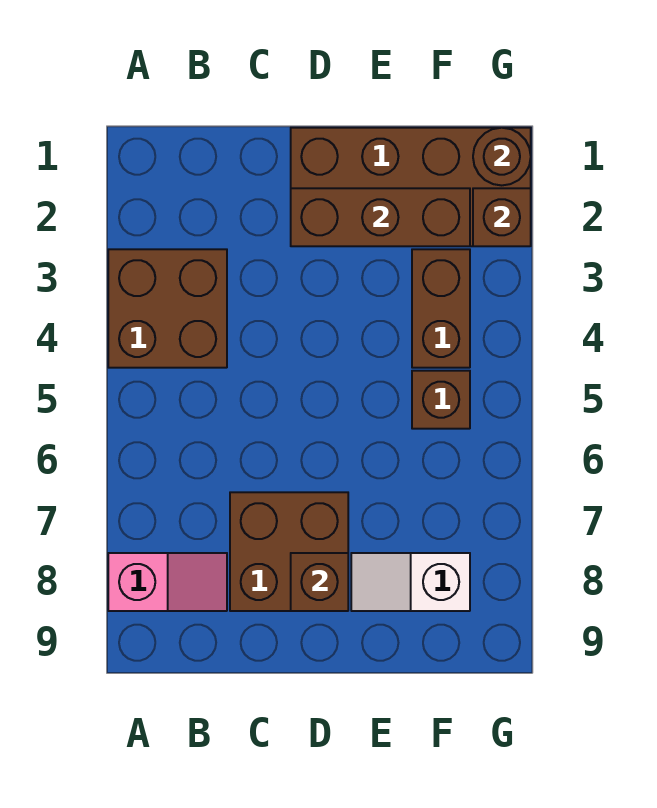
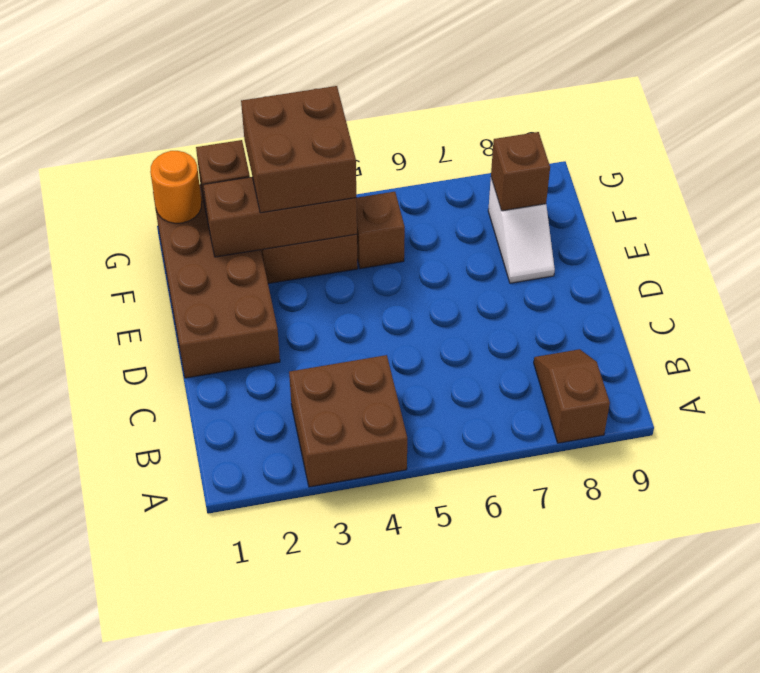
pink slope A8:B8 level 1 top A -> brown slope A8:B8 level 1 top A
brown brick C7:D8 level 1 -> brown brick F3:G4 level 3
brown brick D2:F2 level 2 -> brown brick F2:F4 level 2
brown brick D8 level 2 -> brown brick F8 level 2
brown round brick G1 level 2 -> orange round brick G1 level 2

